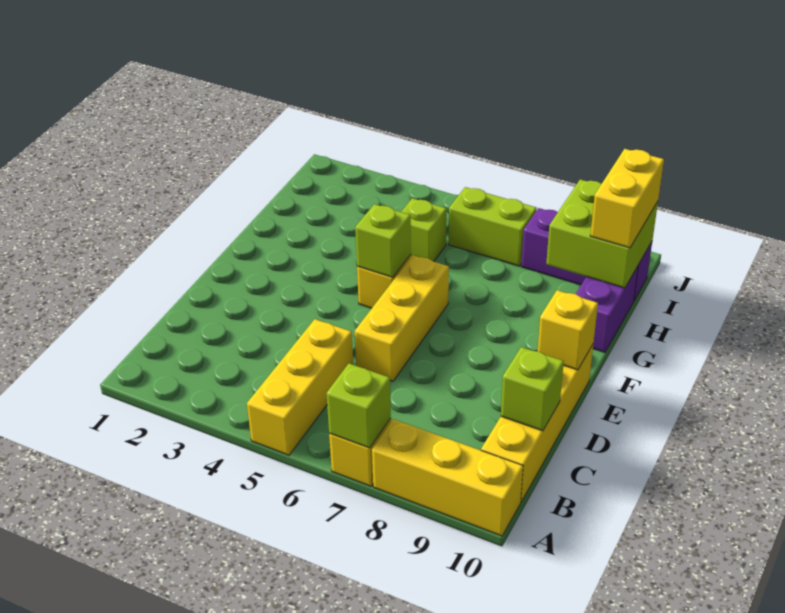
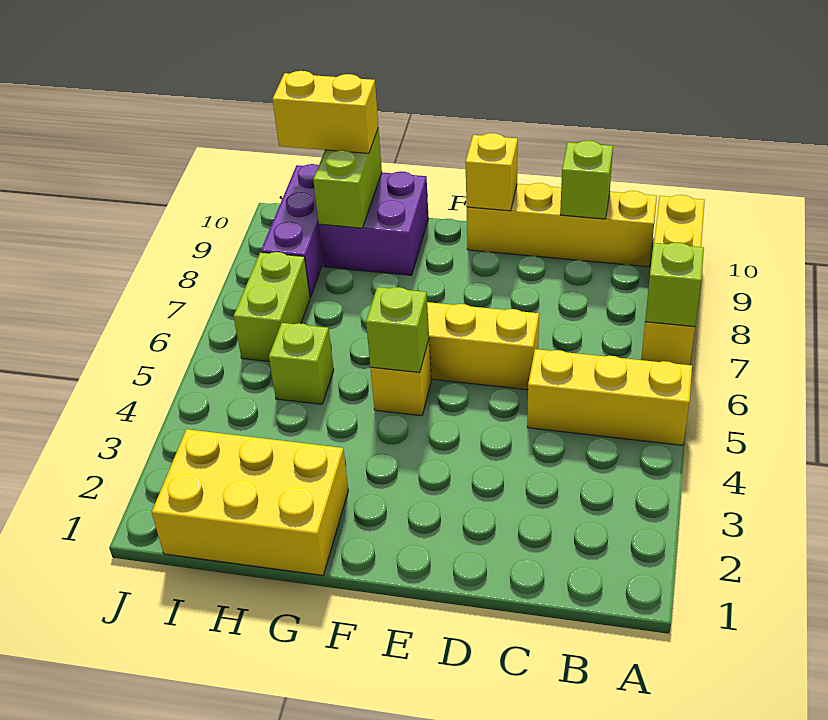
none -> yellow brick G1:I2 level 1
purple brick G10:H10 level 1 -> purple brick G9:H10 level 1
lime brick H9:I10 level 2 -> lime brick H9:H10 level 2

